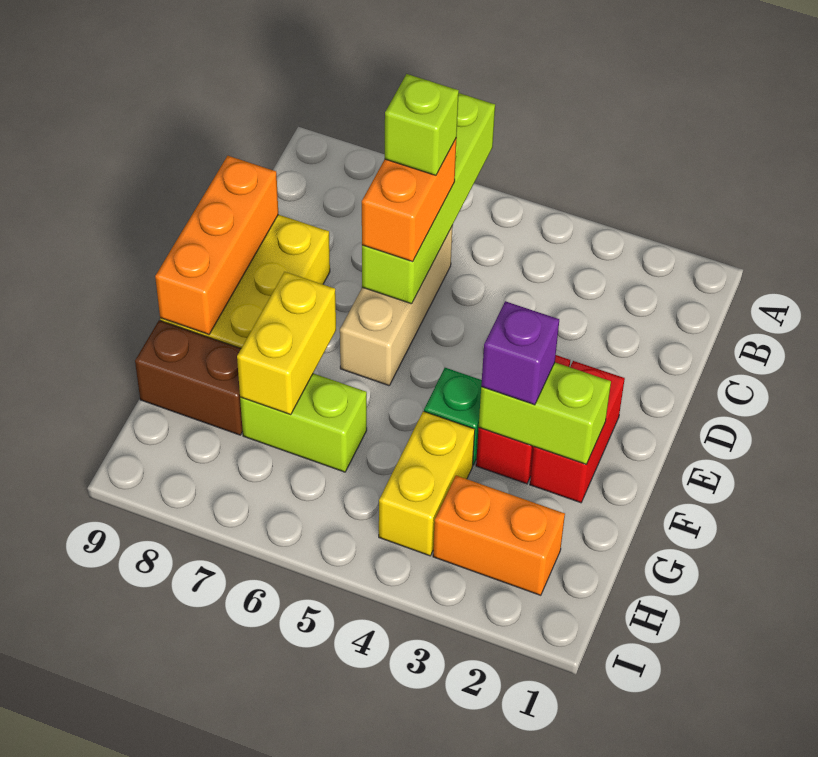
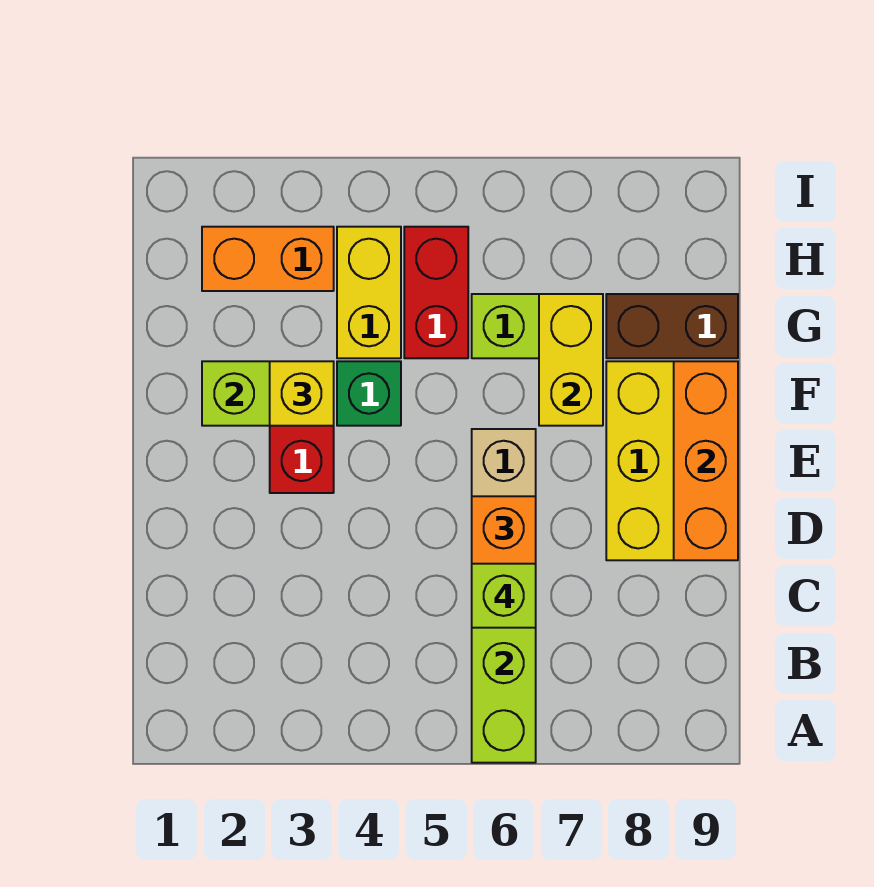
red brick E2:F2 level 1 -> red brick G5:H5 level 1
purple brick F3 level 3 -> yellow brick F3 level 3

